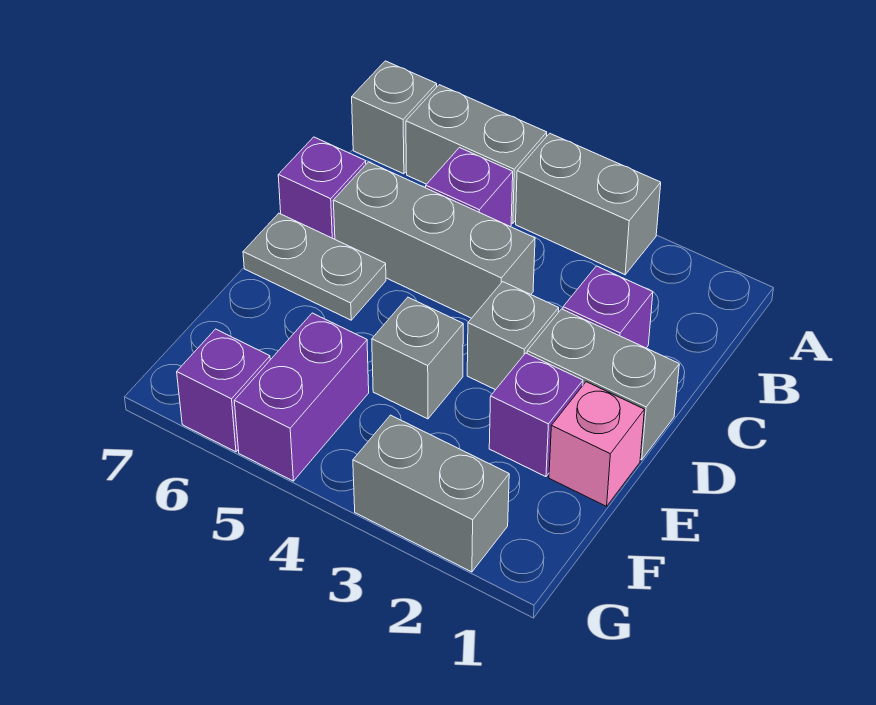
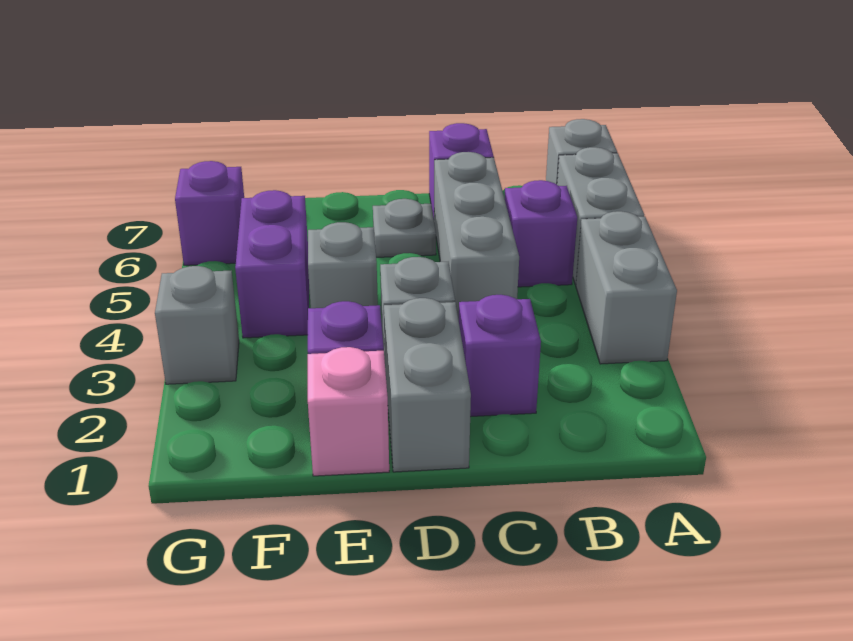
grey plate D6:D7 level 1 -> grey plate D6 level 1
purple brick F5:G5 level 1 -> purple brick F4:F5 level 1
grey brick G2:G3 level 1 -> grey brick G3 level 1

